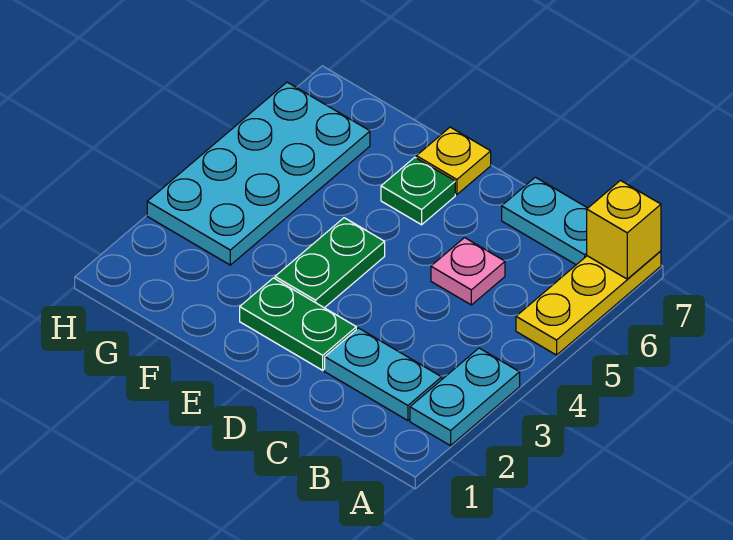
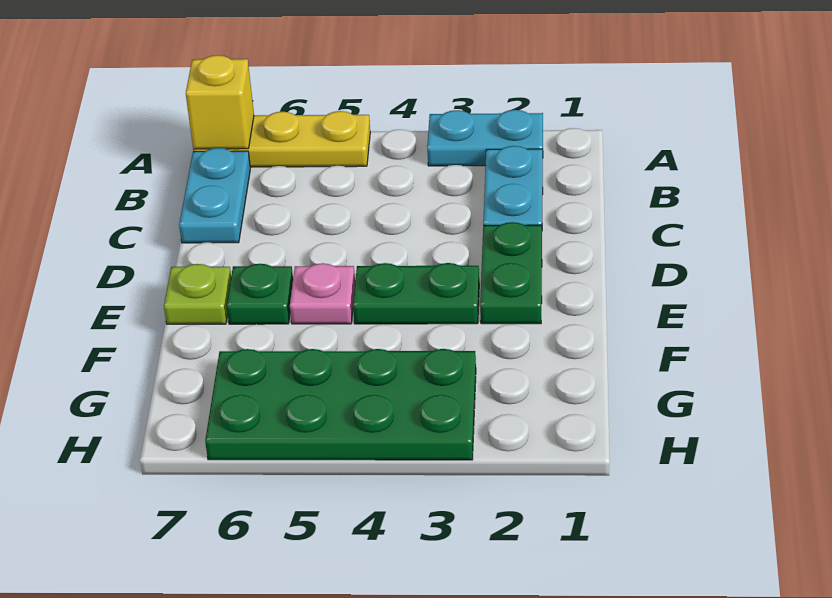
pink plate C5 level 1 -> pink plate E5 level 1
yellow plate E7 level 1 -> lime plate E7 level 1
cyan plate G3:H6 level 1 -> green plate G3:H6 level 1

